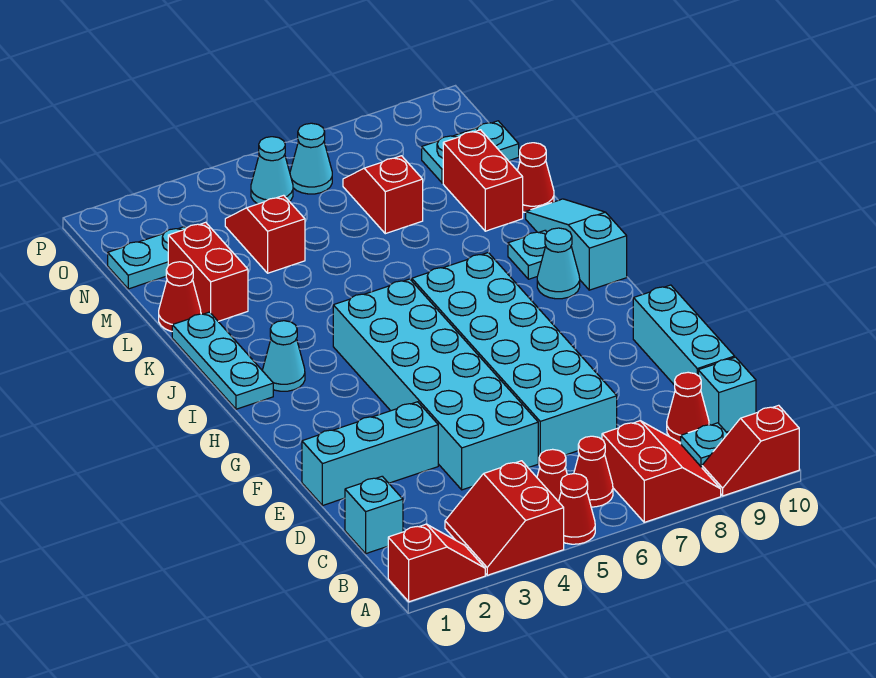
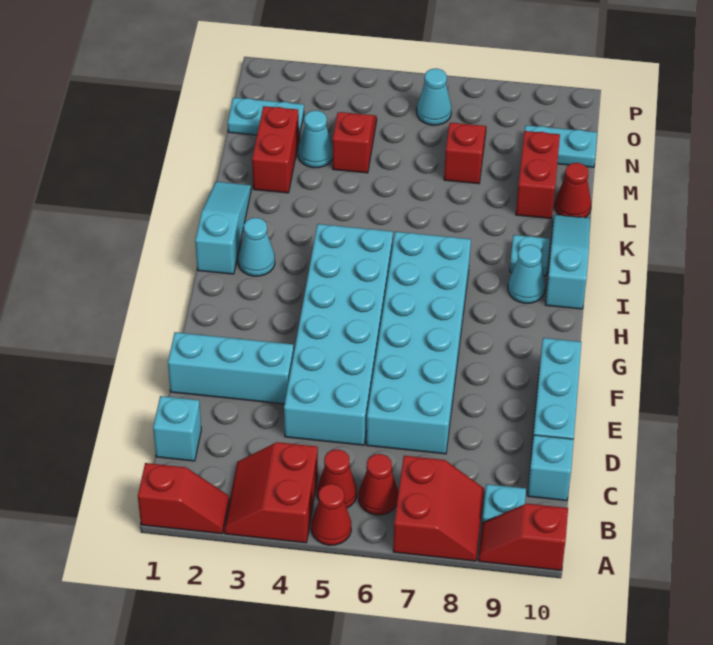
red cone C9 level 1 -> none
cyan plate I1:K1 level 1 -> cyan slope I1:K1 level 1 top I
red cone L1 level 1 -> none
cyan cone O5 level 1 -> cyan cone M3 level 1

